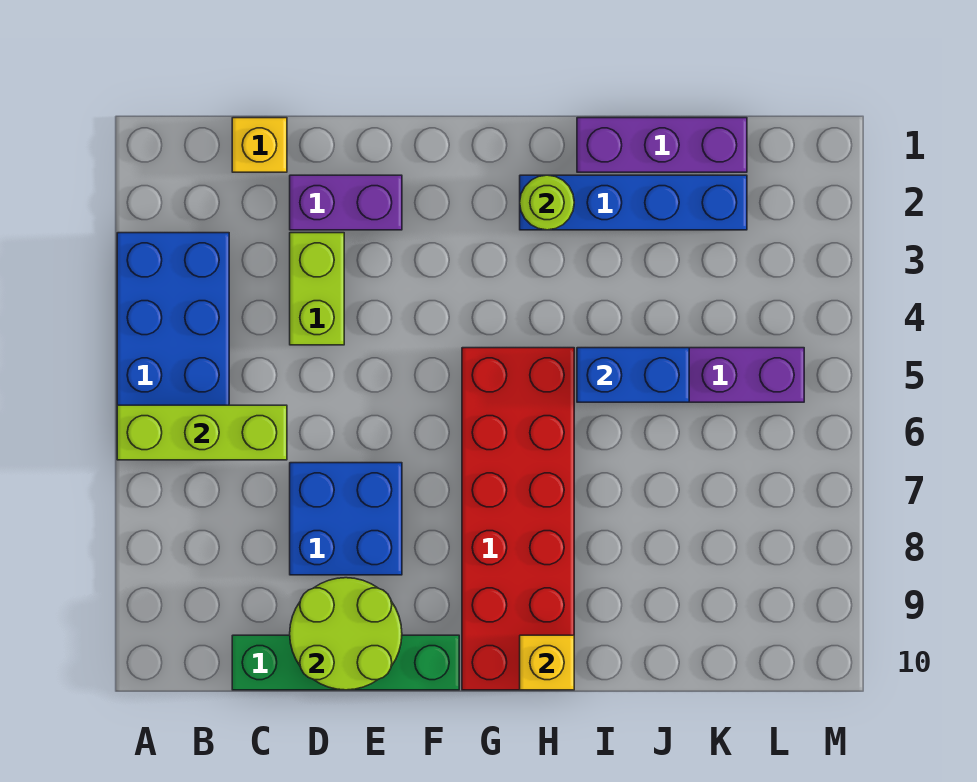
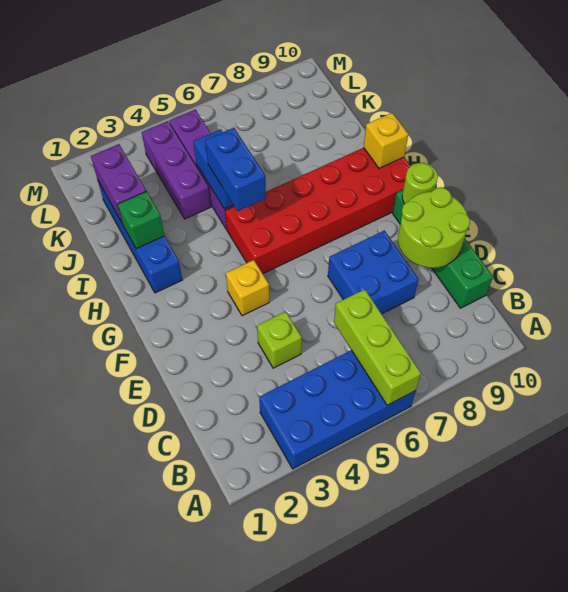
yellow brick C1 level 1 -> yellow brick F4 level 1
purple brick D2:E2 level 1 -> purple brick J2:K2 level 2
lime brick D3:D4 level 1 -> lime brick D4 level 1
lime round brick H2 level 2 -> lime round brick F10 level 2
none -> blue brick H5:I5 level 3
purple brick I1:K1 level 1 -> purple brick J4:L4 level 1
none -> green brick I2 level 2

